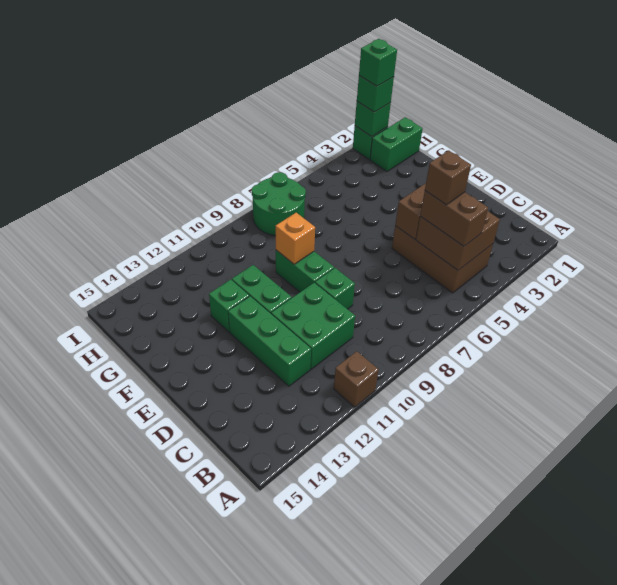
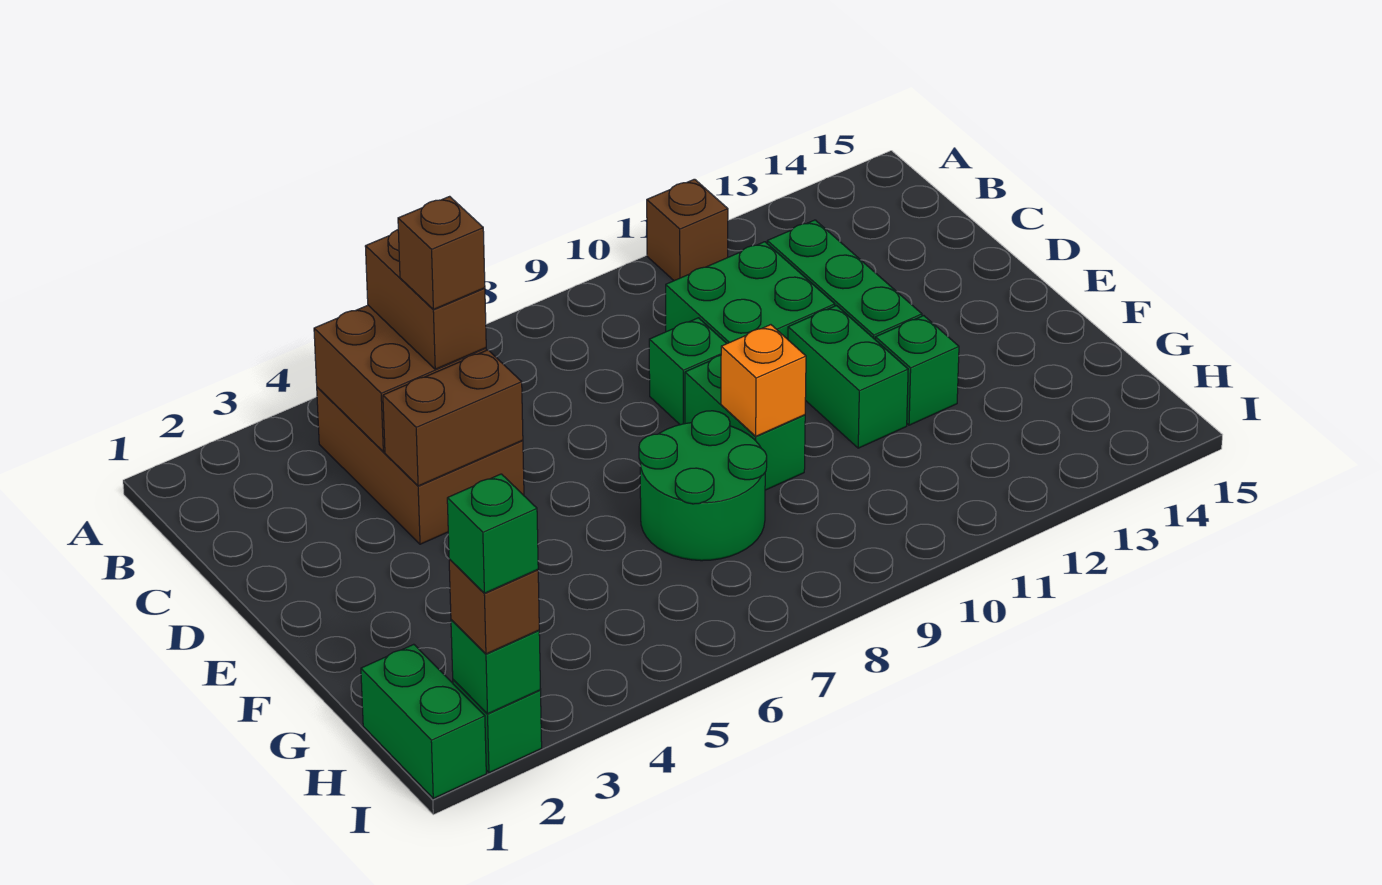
green brick H1:H2 level 1 -> green brick H1:I1 level 1
green round brick H7:I8 level 1 -> green round brick F7:G8 level 1
green brick I2 level 3 -> brown brick I2 level 3

